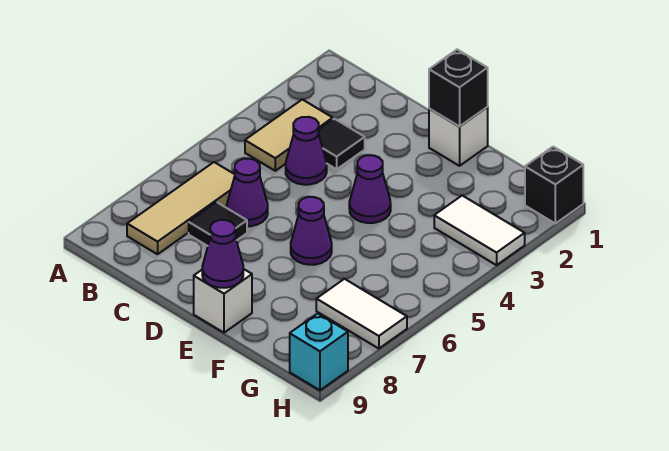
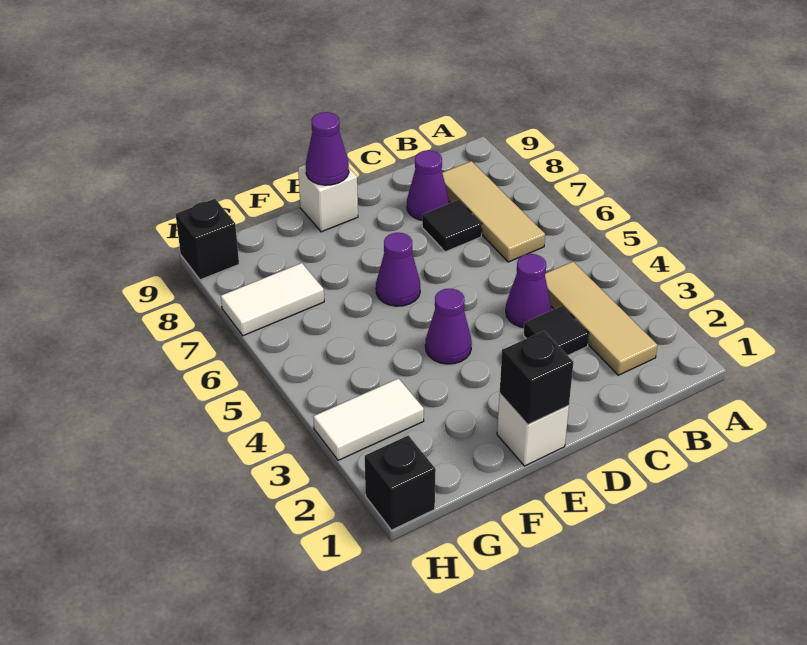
tan tile B3:B4 level 1 -> tan tile B2:B4 level 1
purple cone C6 level 1 -> purple cone C8 level 1
cyan brick H9 level 1 -> black brick H9 level 1

